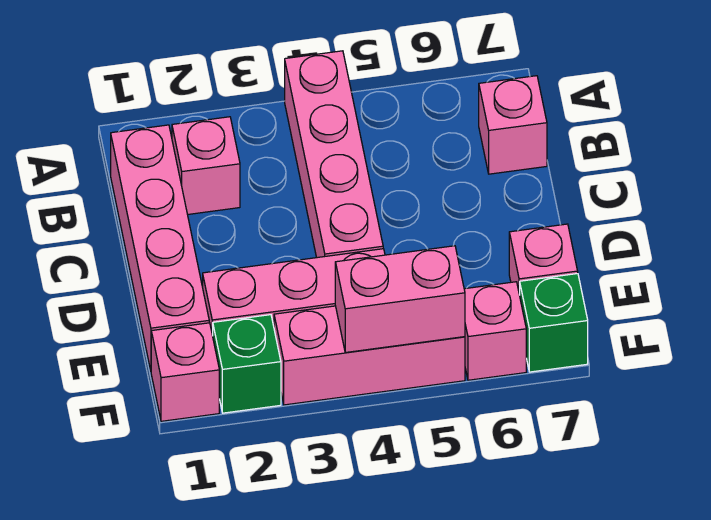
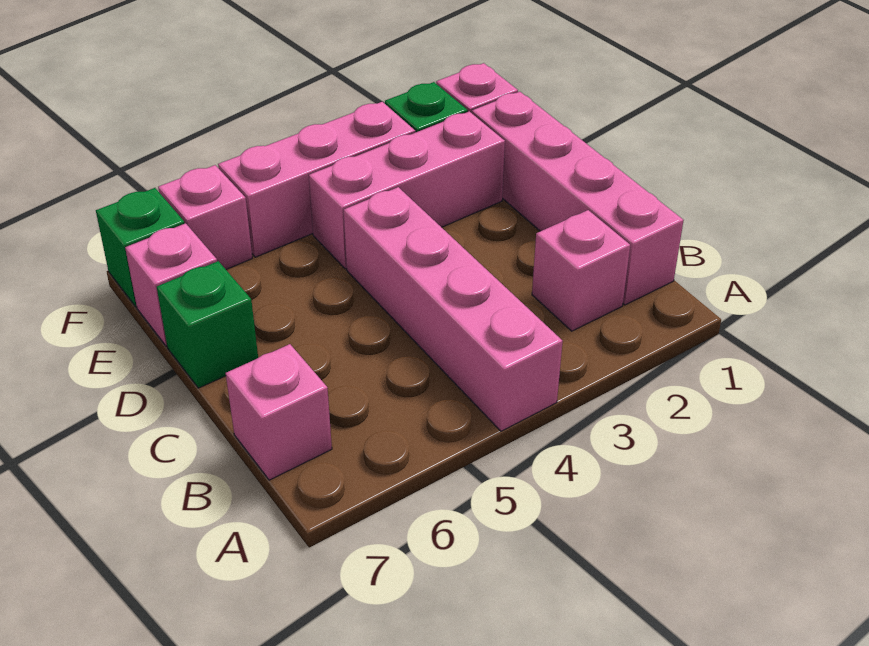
none -> green brick D7 level 1
pink brick F4:F5 level 2 -> none

